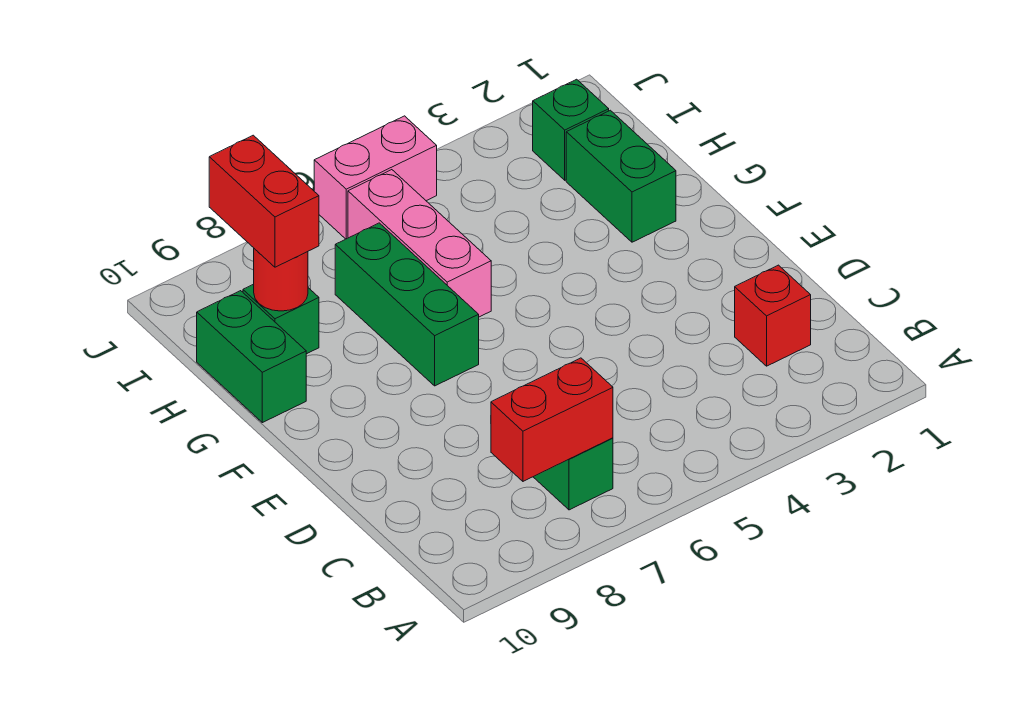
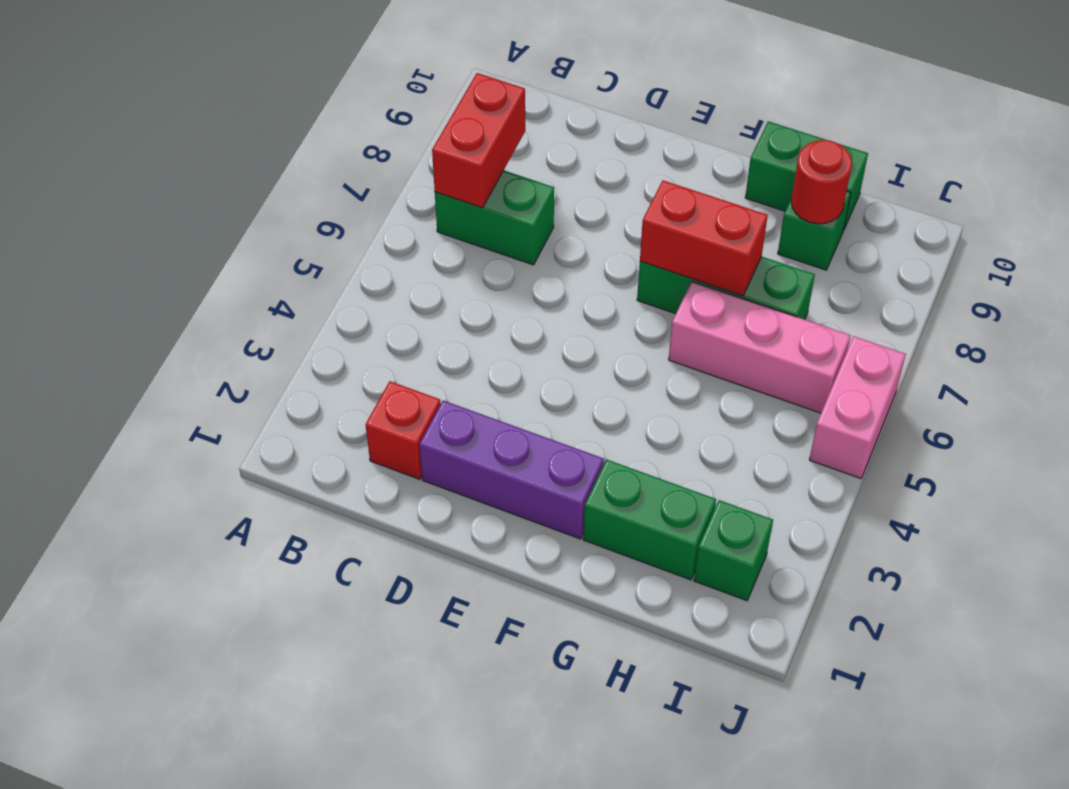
none -> purple brick D2:F2 level 1
red brick H9:I9 level 3 -> red brick F7:G7 level 2

